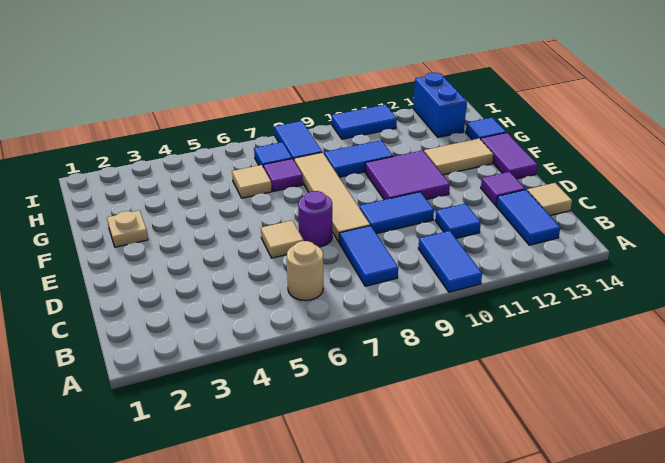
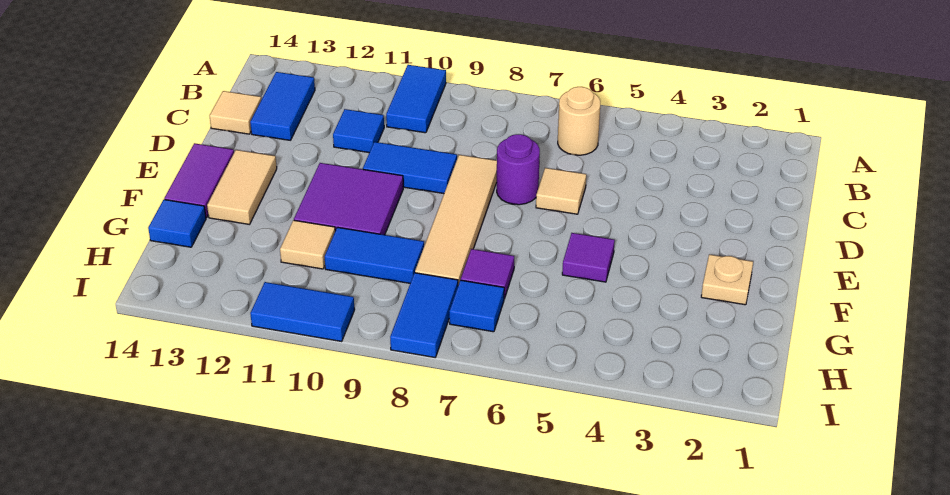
blue tile B8:C8 level 1 -> none
purple tile D13 level 1 -> purple tile F5 level 1
tan tile F12:F13 level 1 -> tan tile E13:F13 level 1
tan tile G6 level 1 -> tan tile G11 level 1
blue brick H13:I13 level 1 -> none

